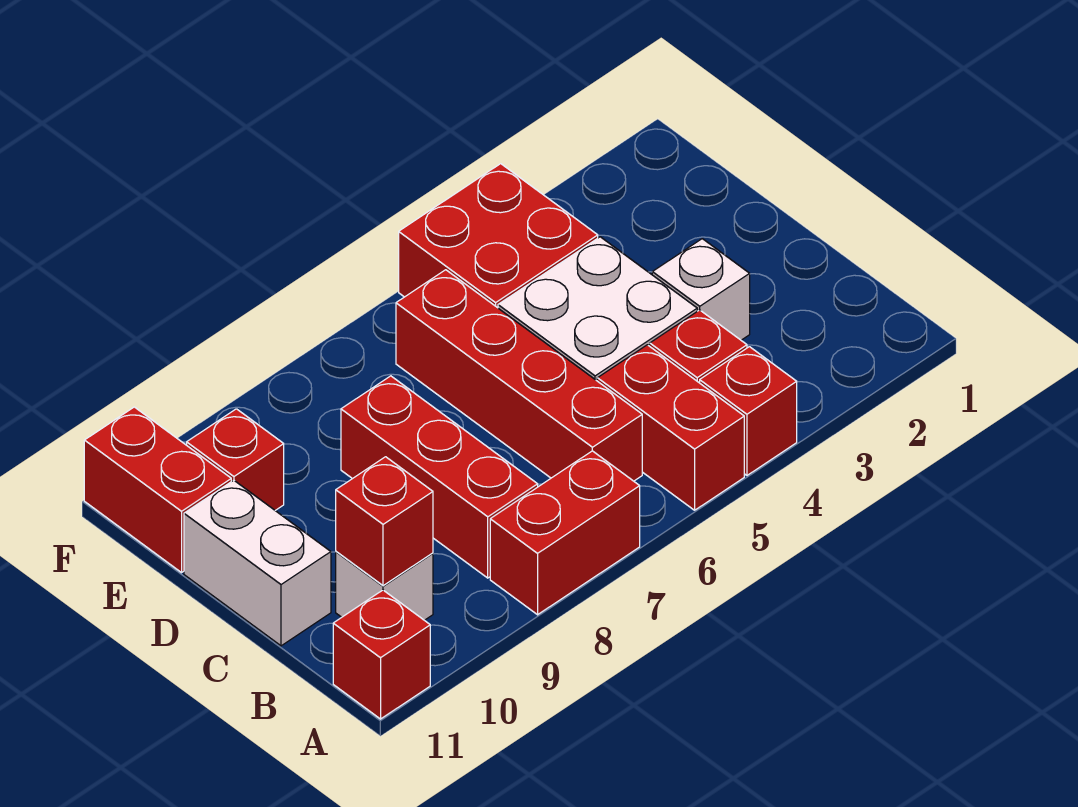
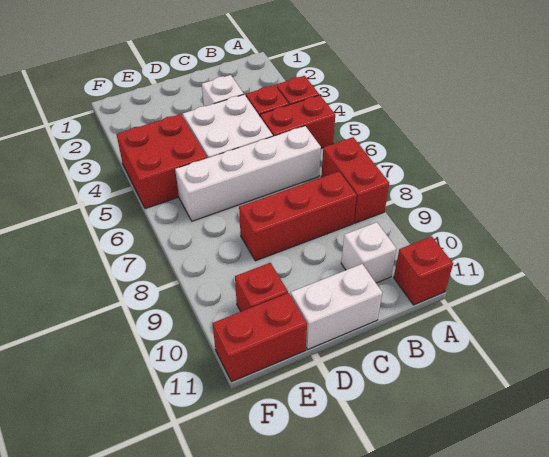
red brick B6:E6 level 1 -> white brick B6:E6 level 1
red brick B10 level 2 -> none

